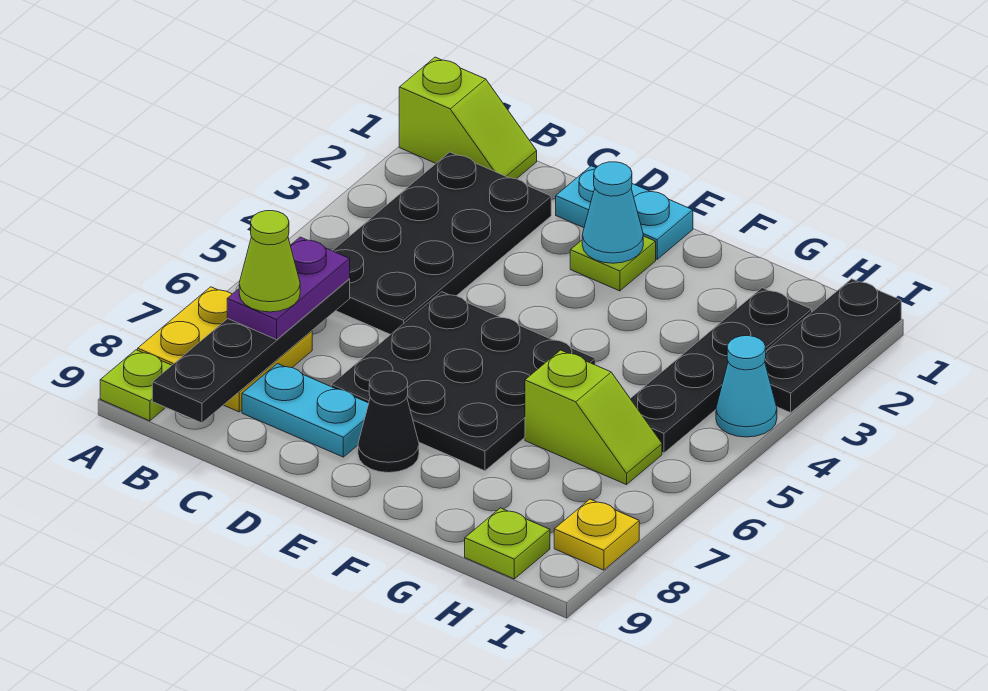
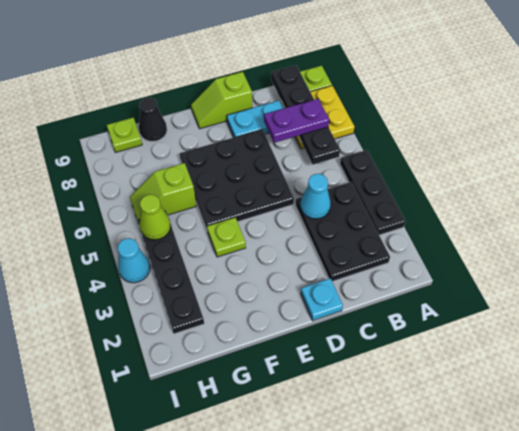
lime slope A1:B1 level 1 top A -> lime slope D9:E9 level 1 top D
black plate B2:C5 level 1 -> black plate B2:C4 level 1
purple plate B6:B7 level 3 -> purple plate B7:C7 level 3
lime cone B7 level 4 -> lime cone H5 level 2
cyan plate D1:E1 level 1 -> cyan plate D1 level 1
lime plate E2 level 1 -> lime plate F4 level 1
cyan cone E2 level 2 -> cyan cone C4 level 2
black cone E8 level 1 -> black cone G9 level 1
black plate I1:I3 level 1 -> black plate A3:A5 level 1
yellow plate I8 level 1 -> none

